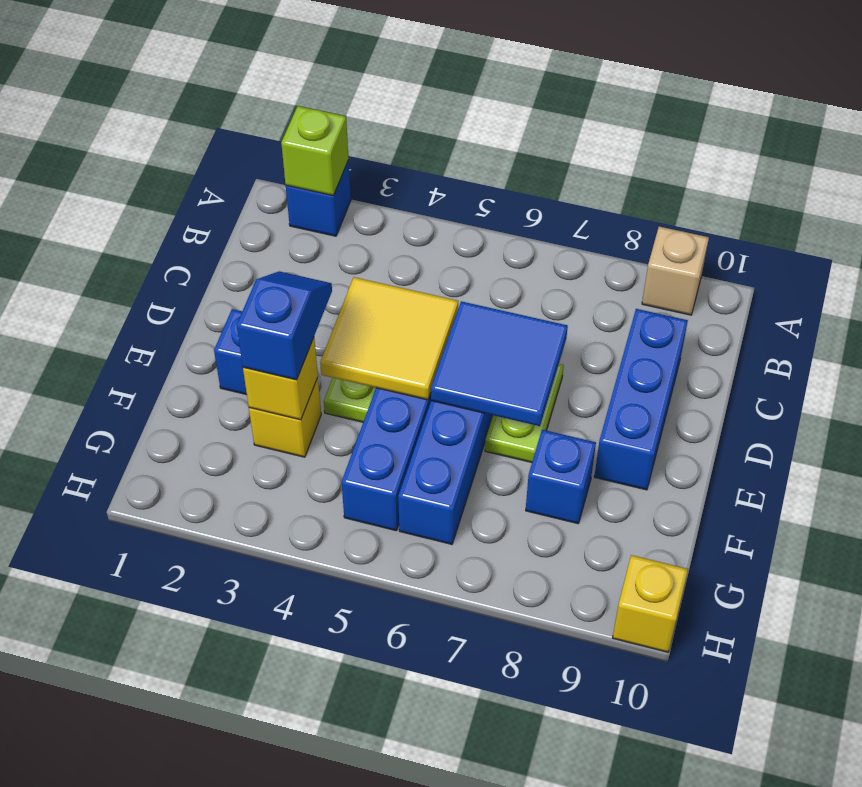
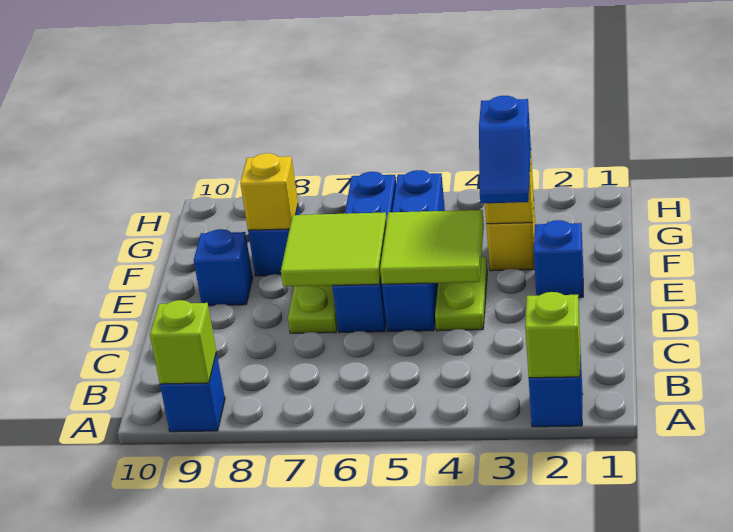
tan brick A9 level 1 -> blue brick A9 level 1
none -> lime brick A9 level 2
blue brick C9:E9 level 1 -> blue brick E9 level 1
yellow tile D4:E5 level 2 -> lime tile D4:E5 level 2
blue tile D6:E7 level 2 -> lime tile D6:E7 level 2
yellow brick H10 level 1 -> yellow brick F8 level 2

